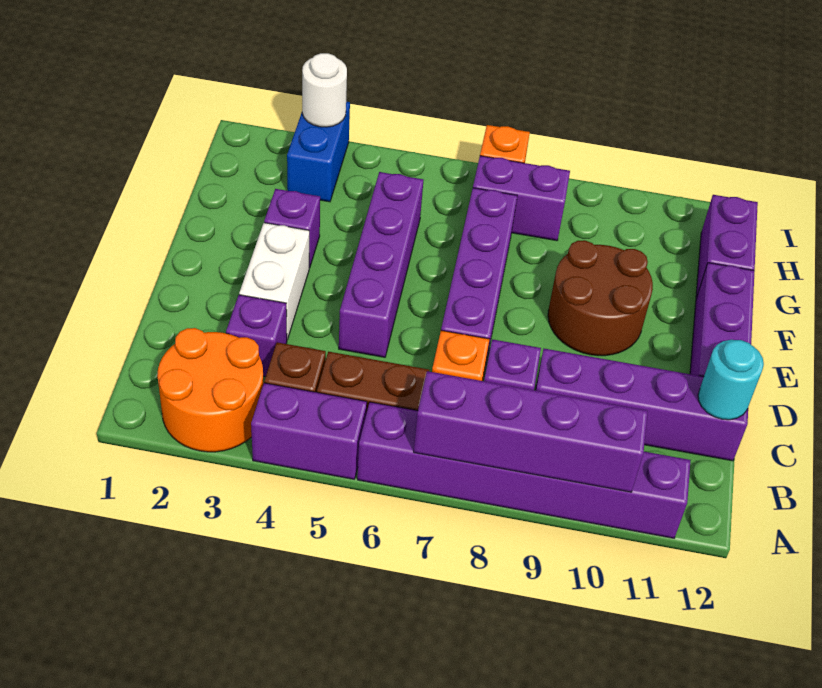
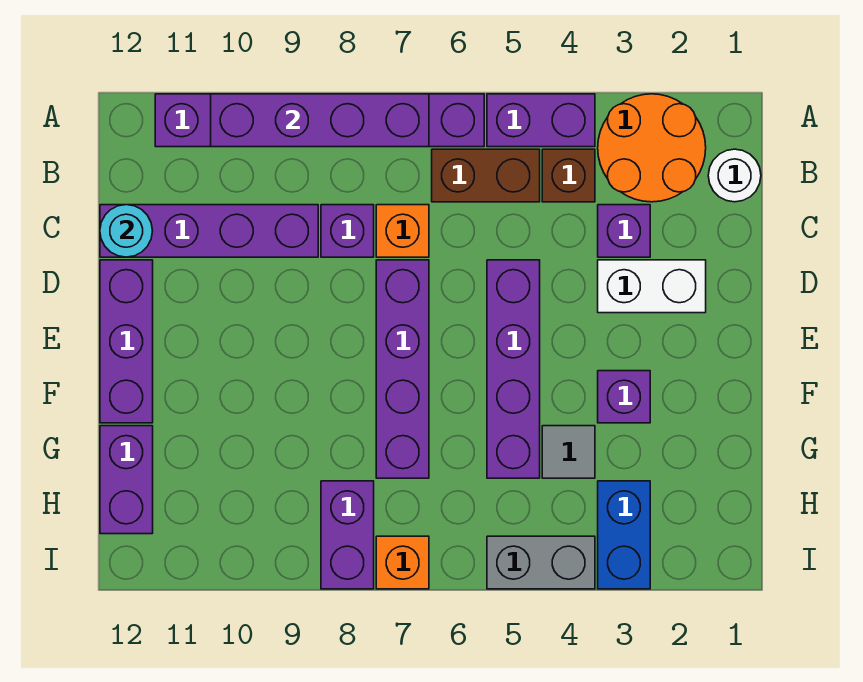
white brick D3:E3 level 1 -> white brick D2:D3 level 1
brown round brick E9:F10 level 1 -> none
none -> grey tile G4 level 1
purple brick H7:H8 level 1 -> purple brick H8:I8 level 1
white round brick I3 level 2 -> white round brick B1 level 1
none -> grey brick I4:I5 level 1

